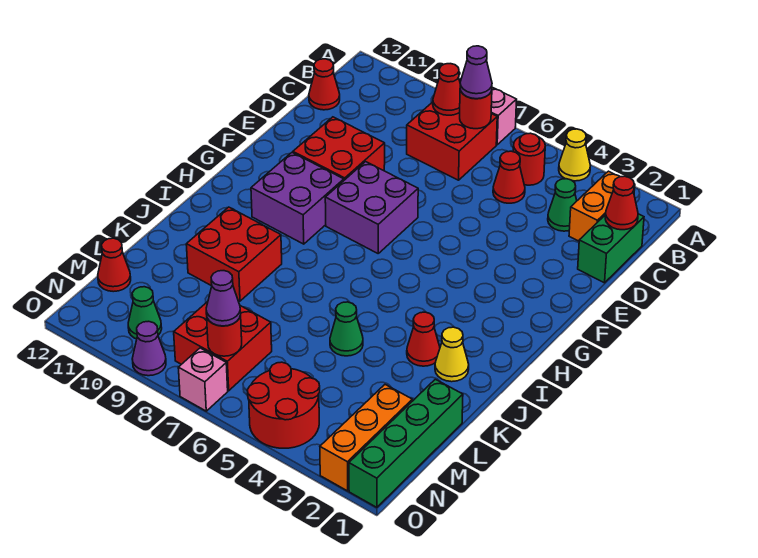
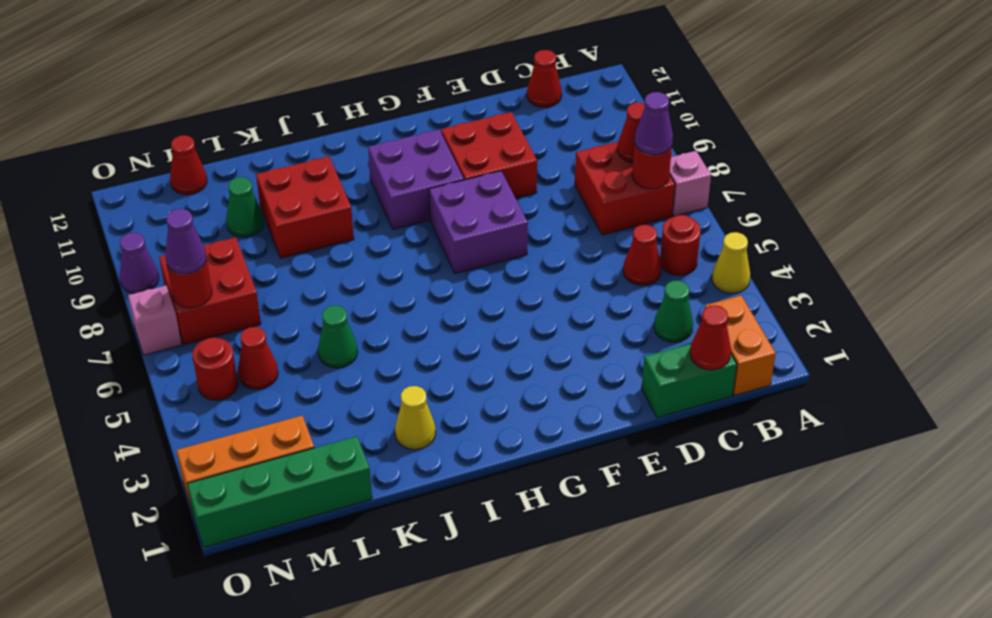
orange brick B2:C2 level 1 -> orange brick B1:B2 level 1
red cone J3 level 1 -> red cone M5 level 1
red round brick N4:O5 level 1 -> red round brick N5 level 1
green cone N10 level 1 -> green cone L10 level 1

